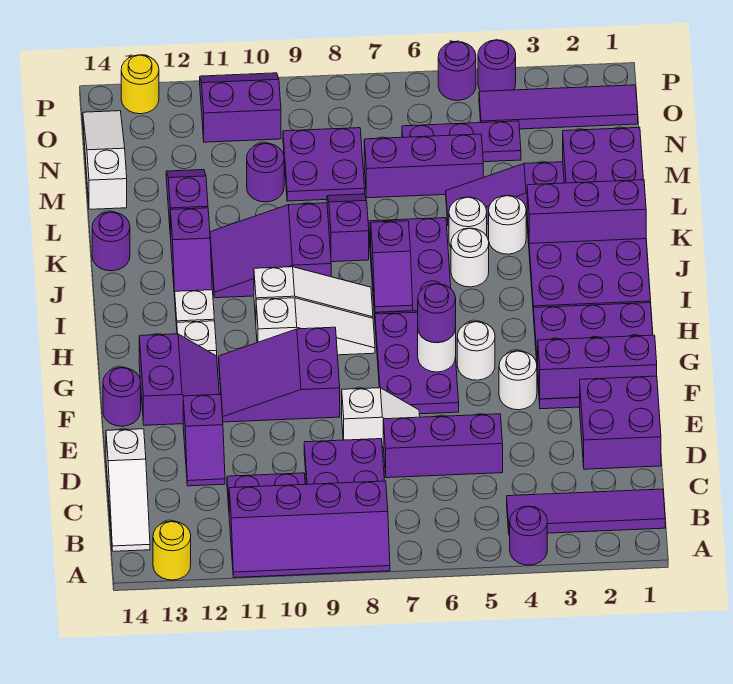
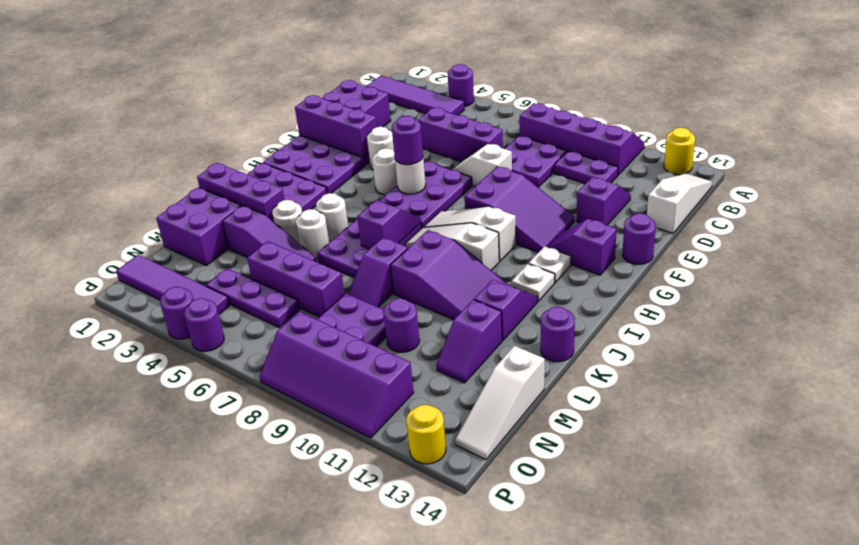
purple slope F12:G13 level 1 top 13 -> purple slope G12:G13 level 1 top 13
purple slope O10:P11 level 1 top O -> purple slope O8:P11 level 1 top O

